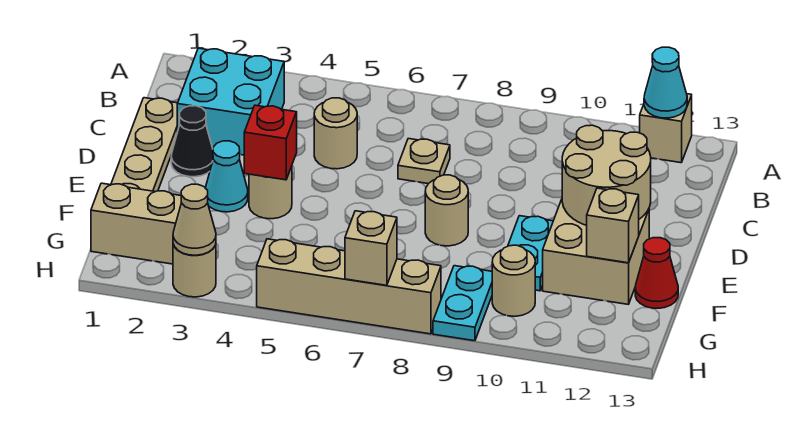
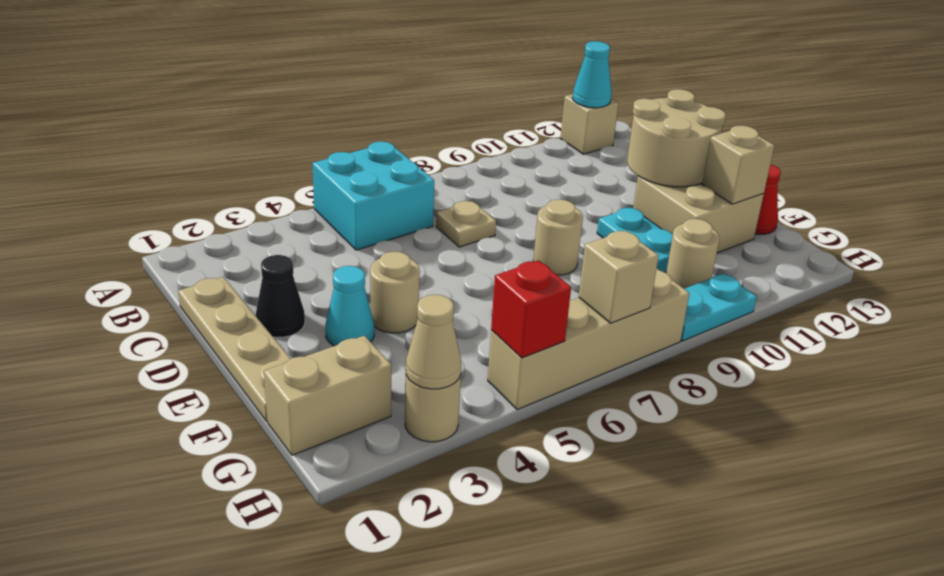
cyan brick B2:C3 level 1 -> cyan brick A5:B6 level 1
tan round brick C5 level 1 -> none
red brick E4 level 2 -> red brick H5 level 2
cyan plate G9:H9 level 1 -> cyan plate H9:H10 level 1

